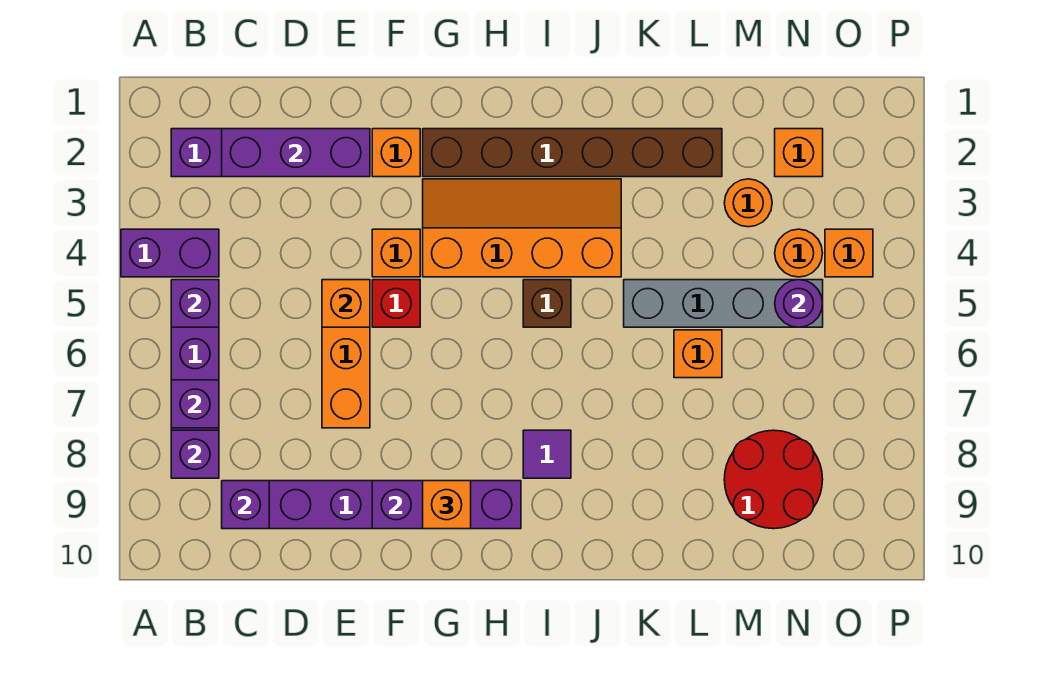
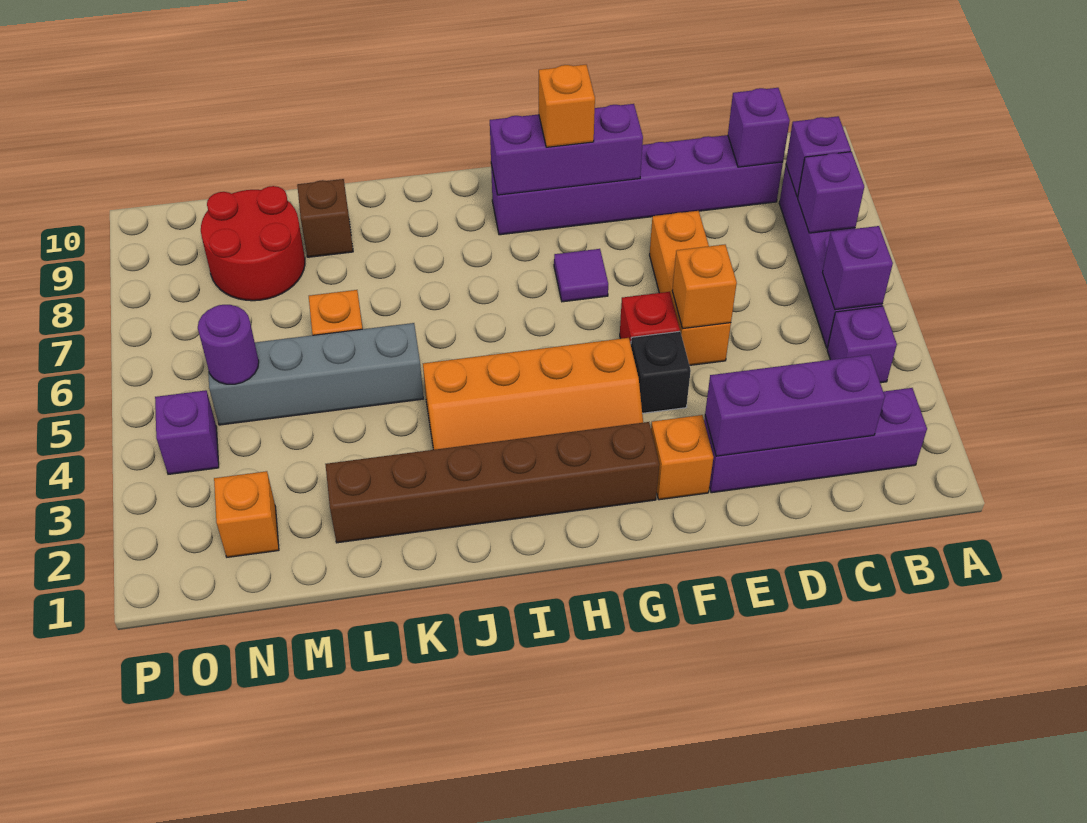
purple brick A4:B4 level 1 -> purple brick B4 level 1
orange brick F4 level 1 -> black brick F4 level 1
brown brick I5 level 1 -> brown brick L9 level 1
purple tile I8 level 1 -> purple tile G7 level 1
orange round brick M3 level 1 -> none
orange round brick N4 level 1 -> none
orange brick O4 level 1 -> purple brick O4 level 1

